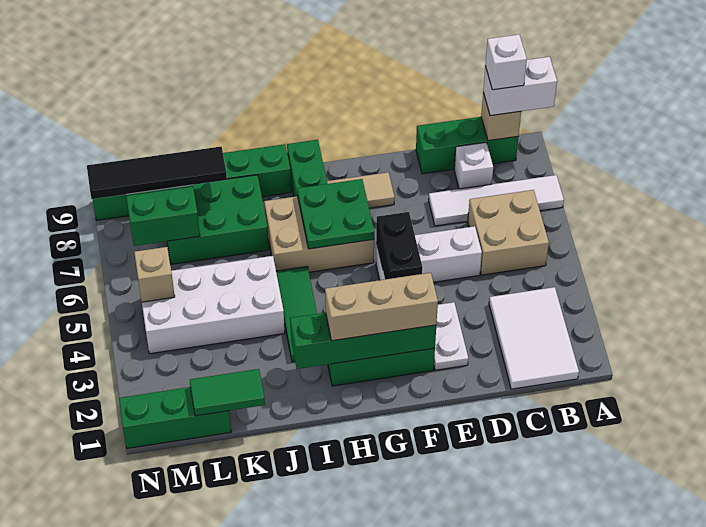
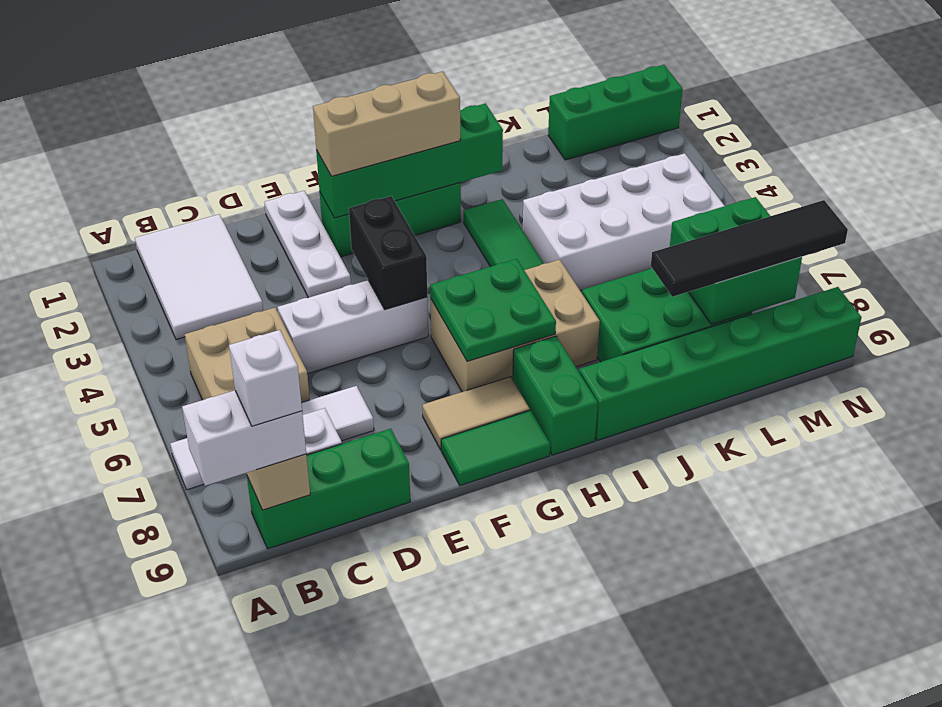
white plate E2:E3 level 1 -> white plate E1:E3 level 1
green tile K1:L1 level 2 -> green tile F9:G9 level 1
tan brick M5 level 2 -> none

